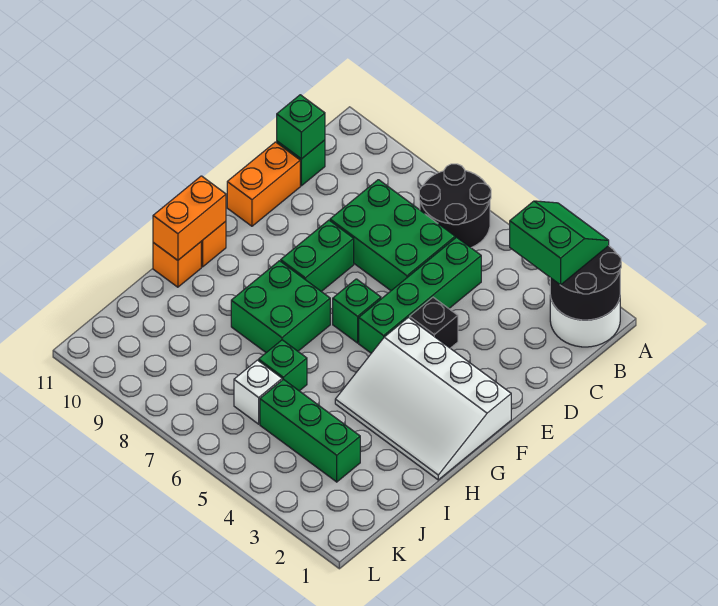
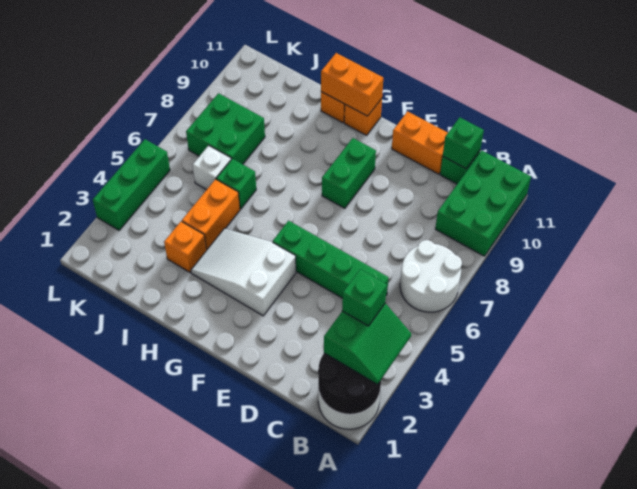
black round brick A6:B7 level 1 -> white round brick A6:B7 level 1
green brick C6:D8 level 1 -> green brick A9:B11 level 1
black brick E4 level 1 -> none
green brick E8:F8 level 1 -> green brick F8:F9 level 1
white slope F1:H4 level 1 top F -> white slope F3:H4 level 1 top F
green brick F6 level 1 -> green brick B3 level 4
green brick G7:H8 level 1 -> green brick J7:K8 level 1
none -> orange brick I3 level 1
none -> orange brick I4:I5 level 1
green brick J3:J5 level 1 -> green brick L3:L5 level 1

